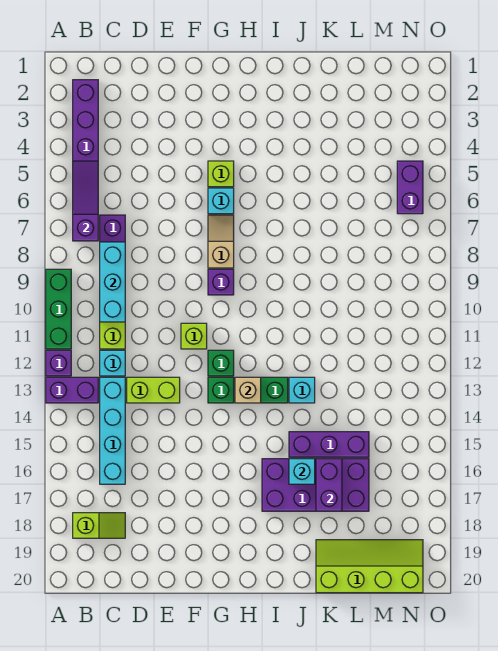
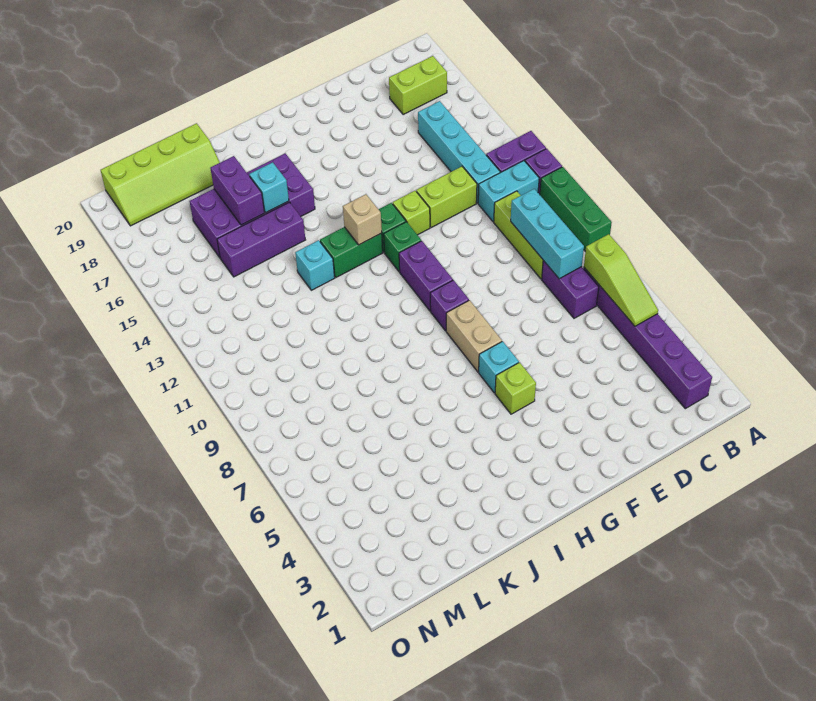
purple slope B5:B7 level 2 top 7 -> lime slope B5:B7 level 2 top 7
lime slope B18:C18 level 1 top B -> lime brick B18:C18 level 1
cyan brick C12 level 1 -> cyan brick B12:C12 level 1
lime brick F11 level 1 -> lime brick F13 level 1
tan slope G7:G8 level 1 top 8 -> tan brick G7:G8 level 1
purple brick N5:N6 level 1 -> purple brick G10:G11 level 1

